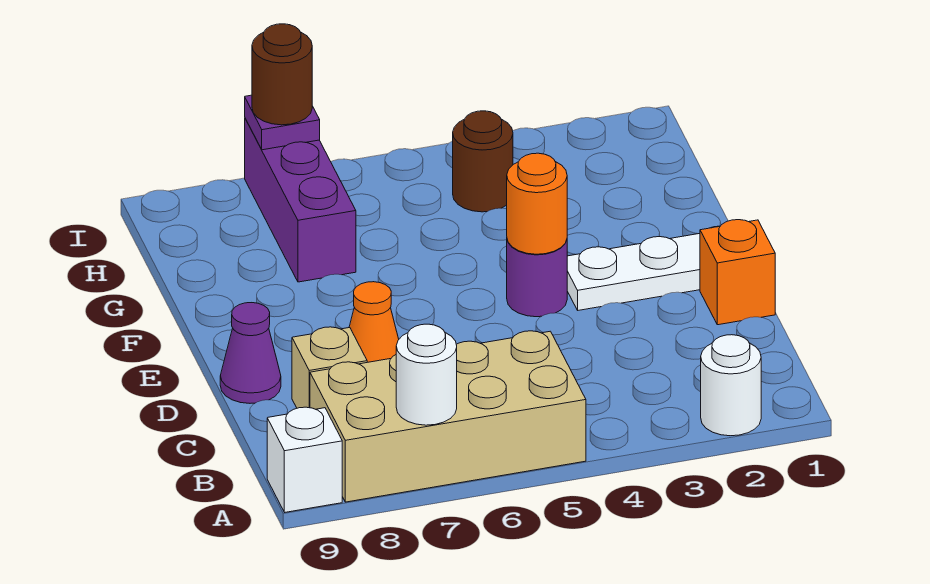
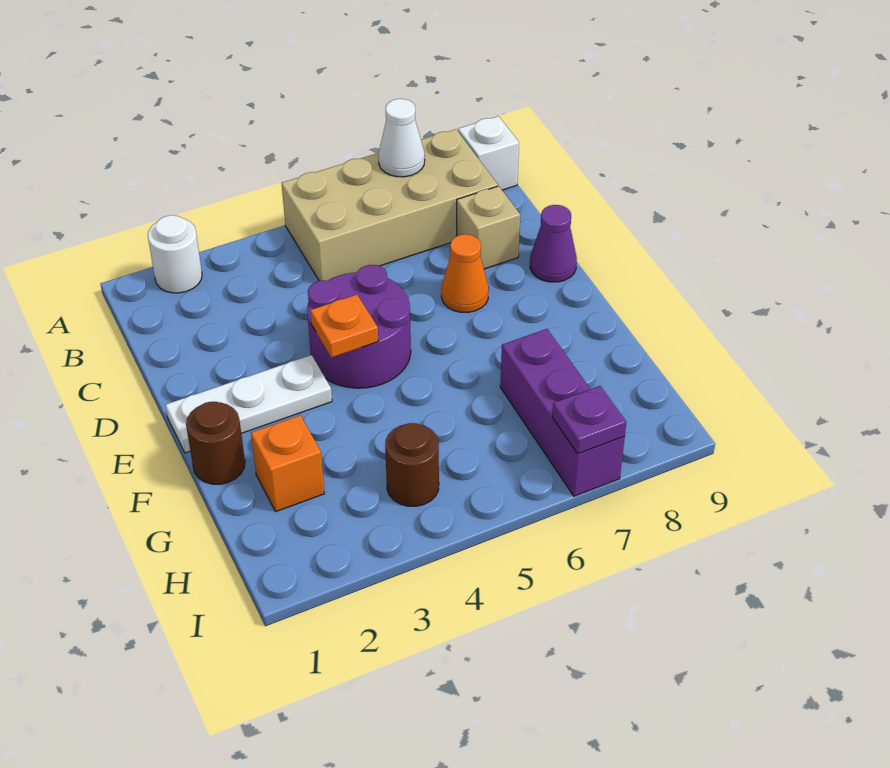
white round brick A7 level 2 -> white cone A7 level 2
orange brick D1 level 1 -> orange brick G2 level 1
purple round brick E4 level 1 -> purple round brick D4:E5 level 1
orange round brick E4 level 2 -> orange plate E4 level 2
brown round brick I7 level 3 -> brown round brick F1 level 1

